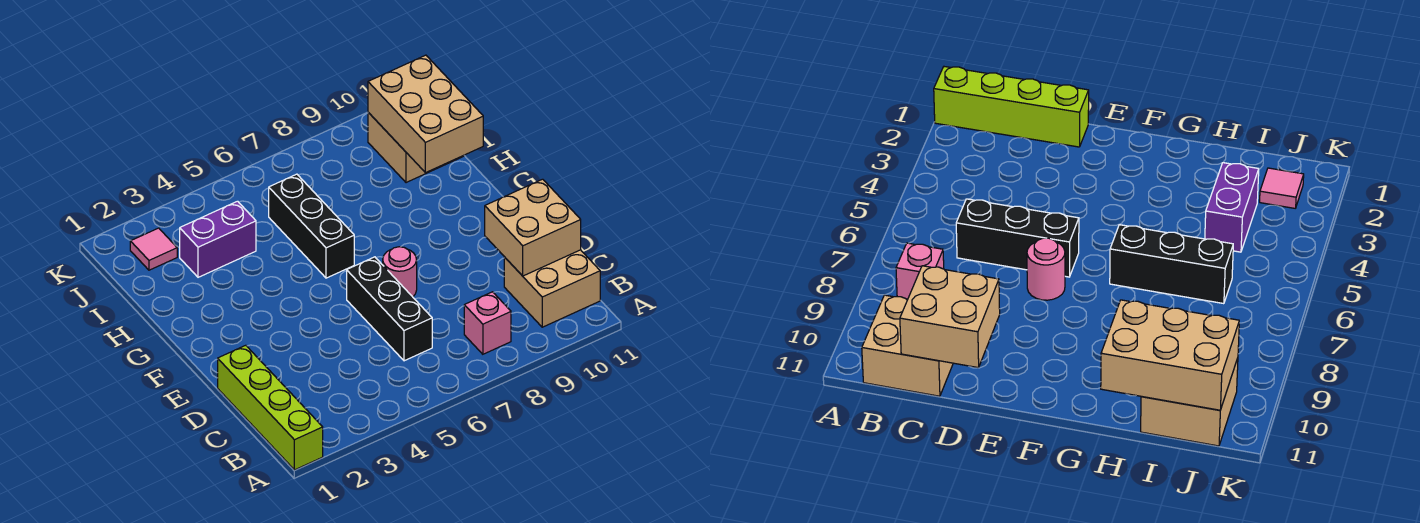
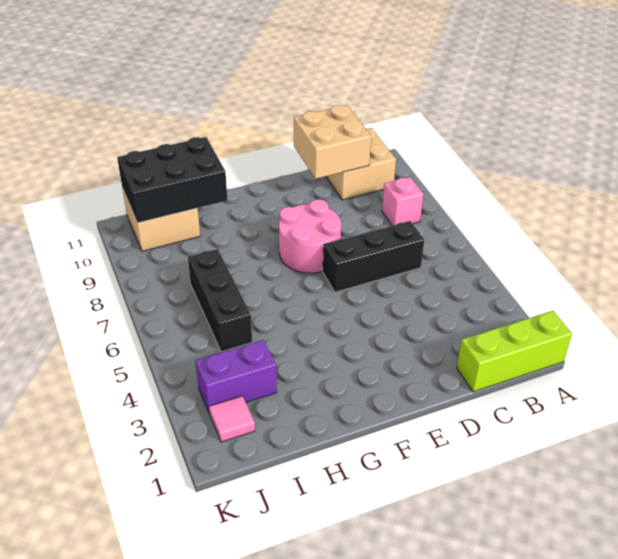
lime brick A1:D1 level 1 -> lime brick A1:C1 level 1
pink round brick E7 level 1 -> pink round brick E7:F8 level 1
black brick G6:I6 level 1 -> black brick I5:I7 level 1
tan brick H10:J11 level 2 -> black brick H10:J11 level 2
purple brick I3:I4 level 1 -> purple brick I3:J3 level 1

